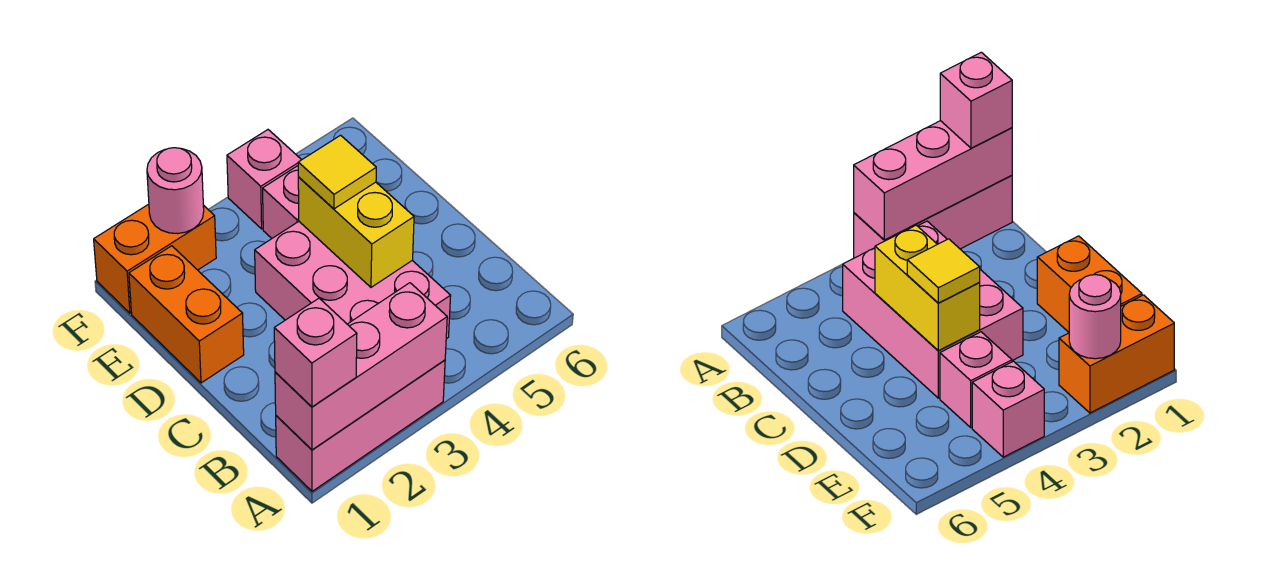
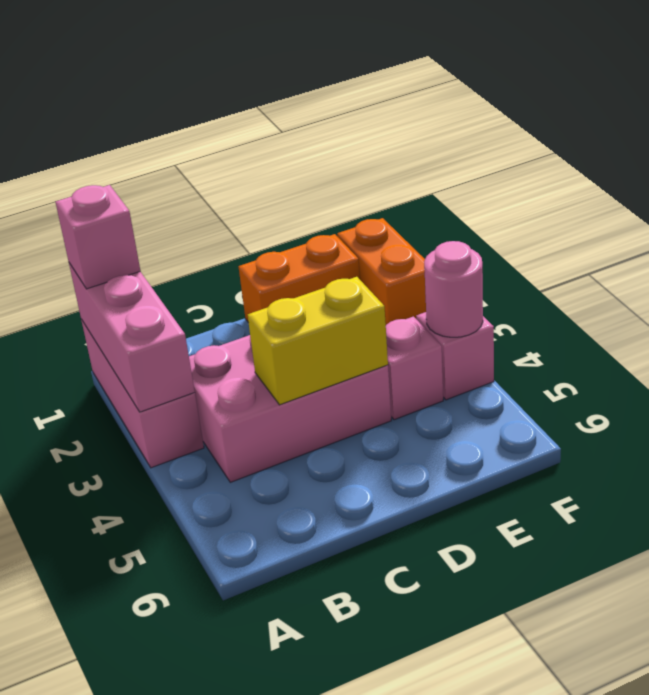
yellow tile D4 level 3 -> none
pink round brick F2 level 2 -> pink round brick F4 level 2

